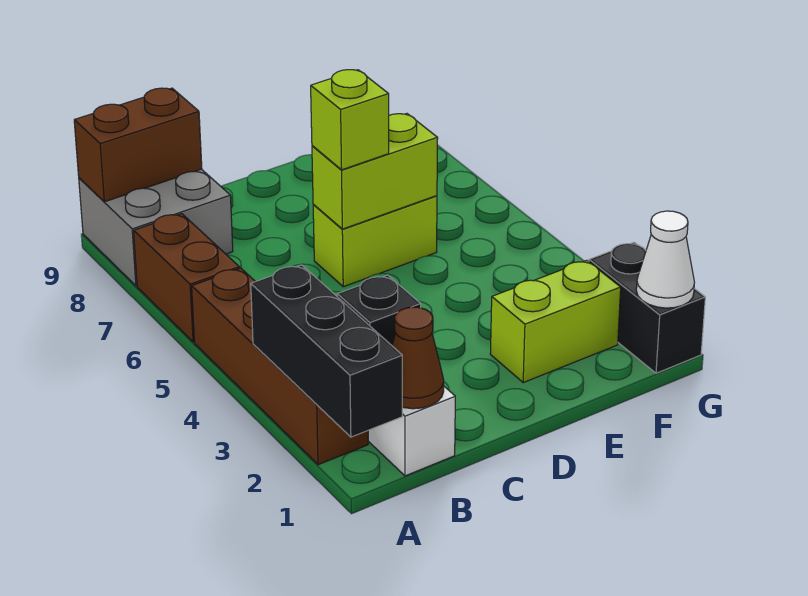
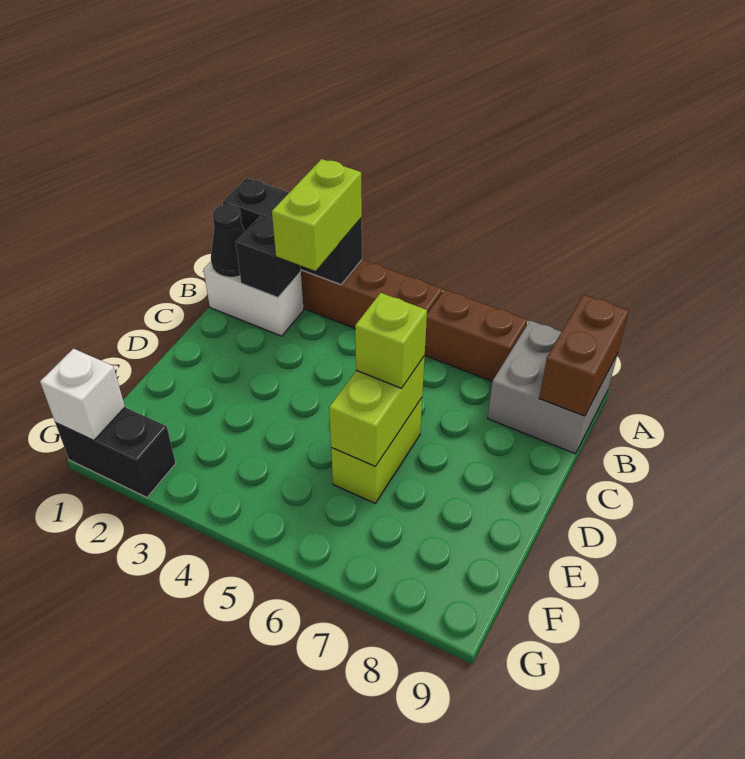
brown cone B1 level 2 -> black cone B1 level 2
lime brick E2:F2 level 1 -> lime brick A3:B3 level 3
white cone G1 level 2 -> white brick G1 level 2

